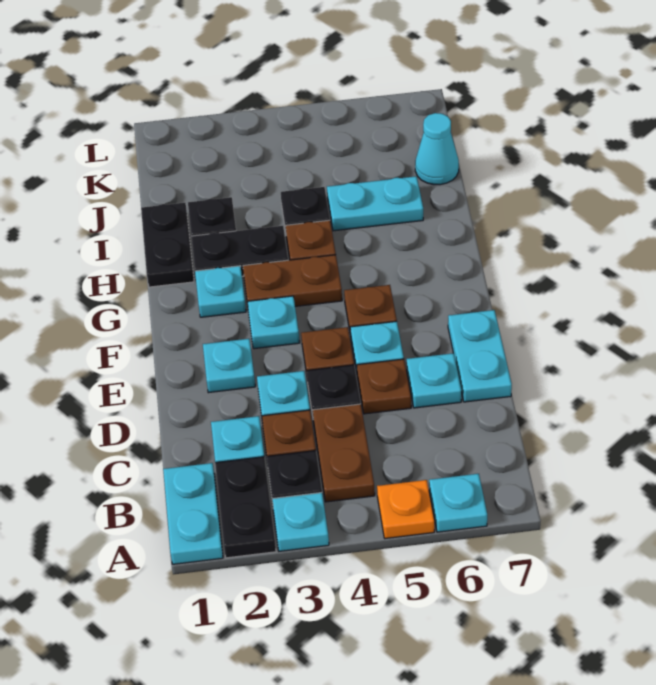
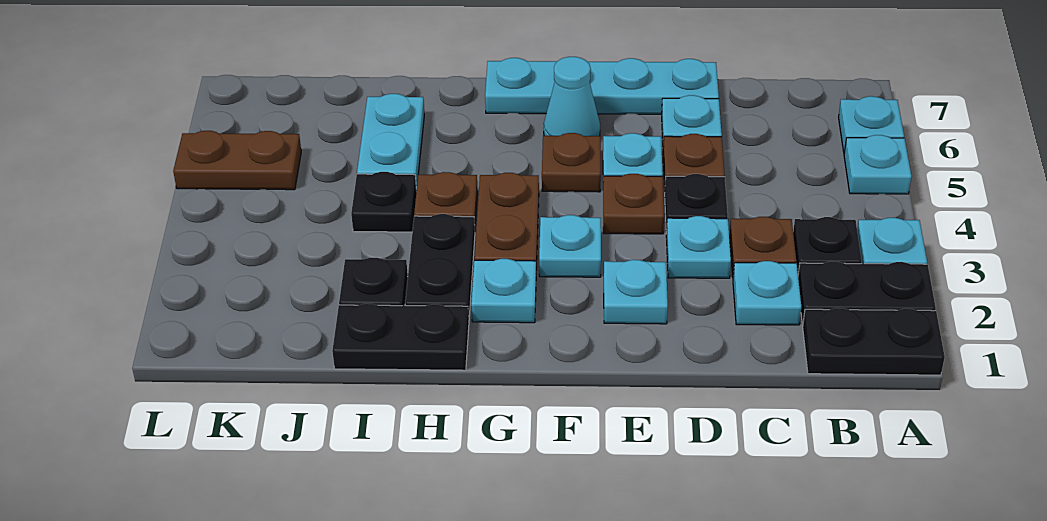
cyan plate A1:B1 level 1 -> black plate A1:B1 level 1
orange plate A5 level 1 -> cyan plate A5 level 1
brown plate B4:C4 level 1 -> brown plate K5:L5 level 1
cyan plate D7:E7 level 1 -> cyan plate D7:G7 level 1
cyan cone J7 level 1 -> cyan cone F6 level 1

